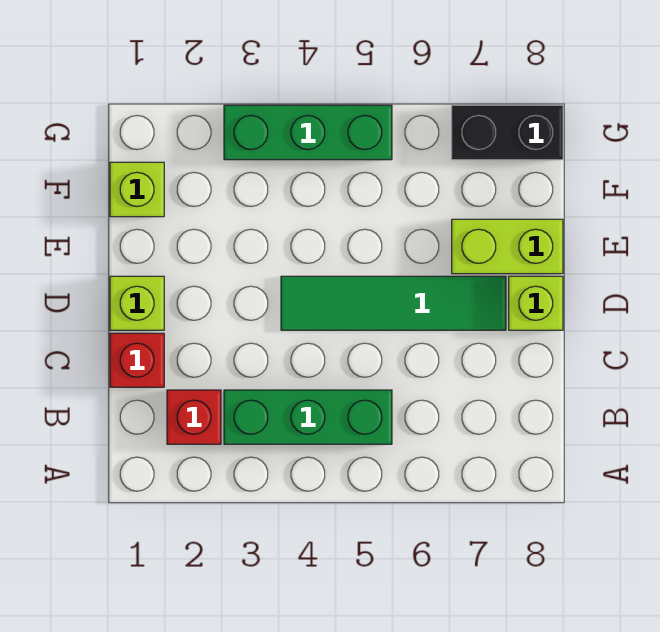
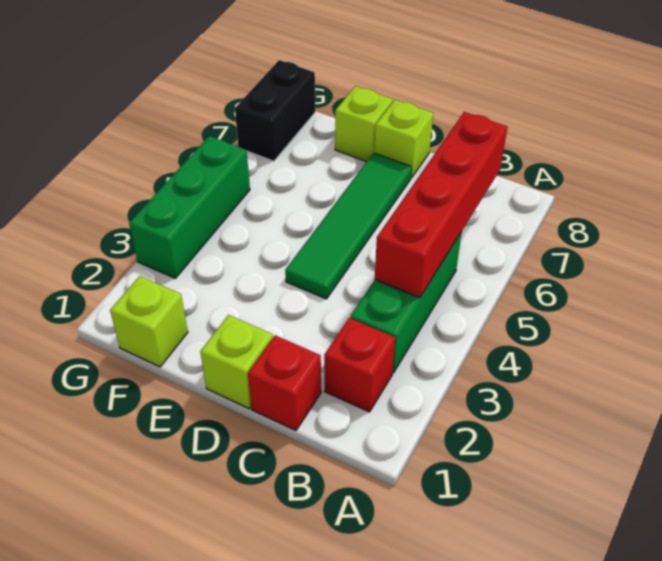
none -> red brick B4:B7 level 2
lime brick E7:E8 level 1 -> lime brick E8 level 1

